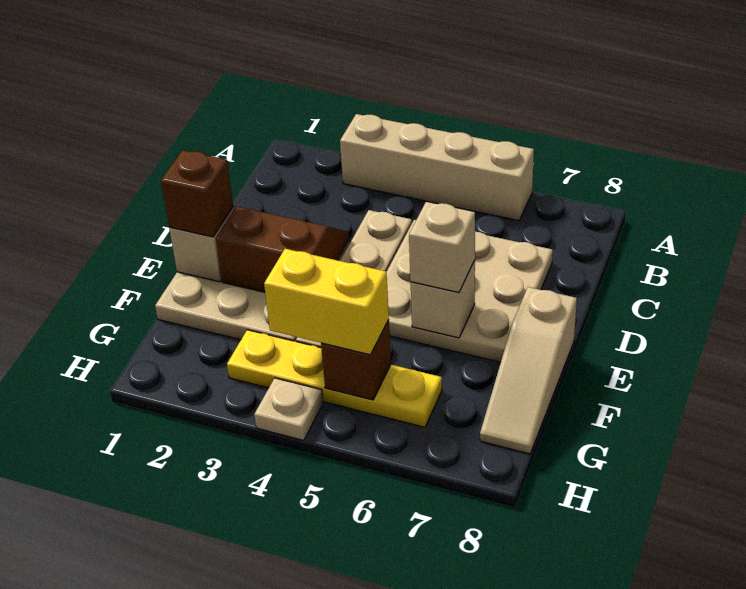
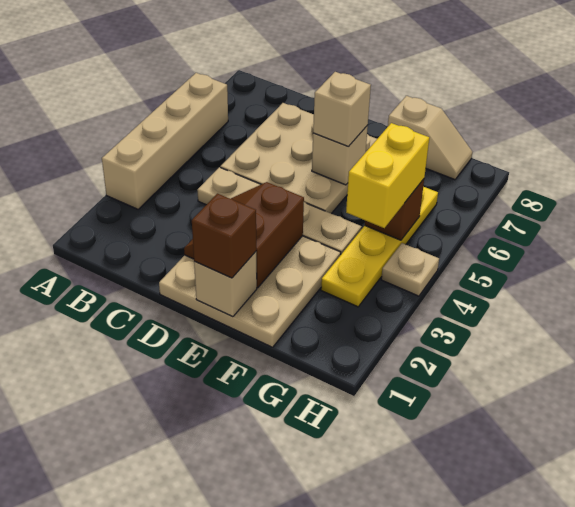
tan slope E8:G8 level 1 top E -> tan slope F8:G8 level 1 top F

